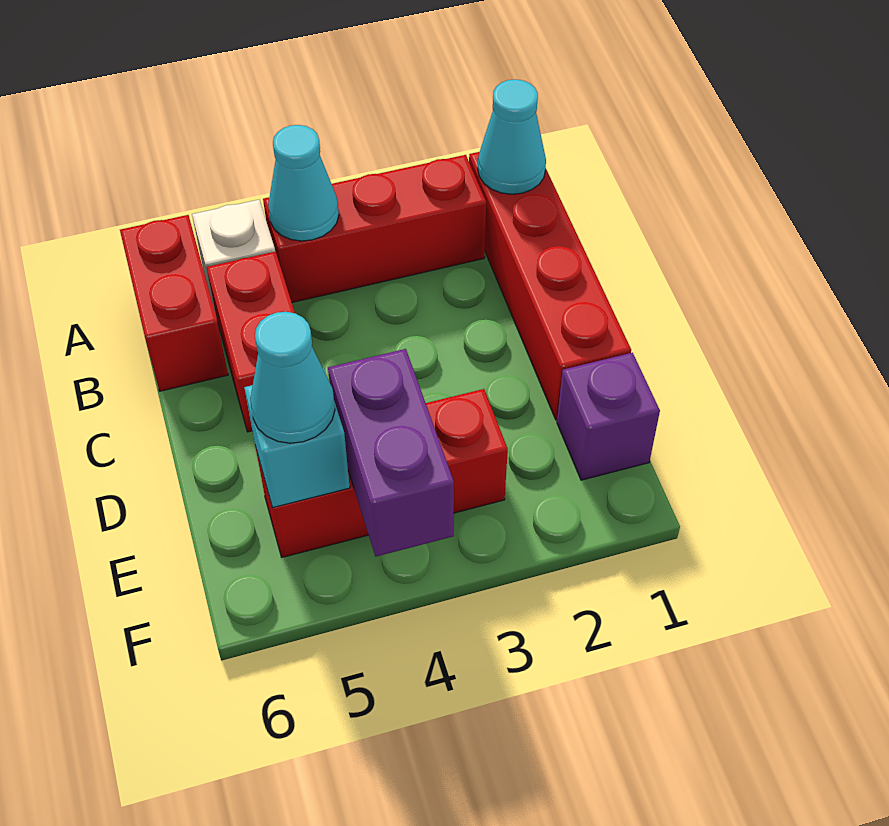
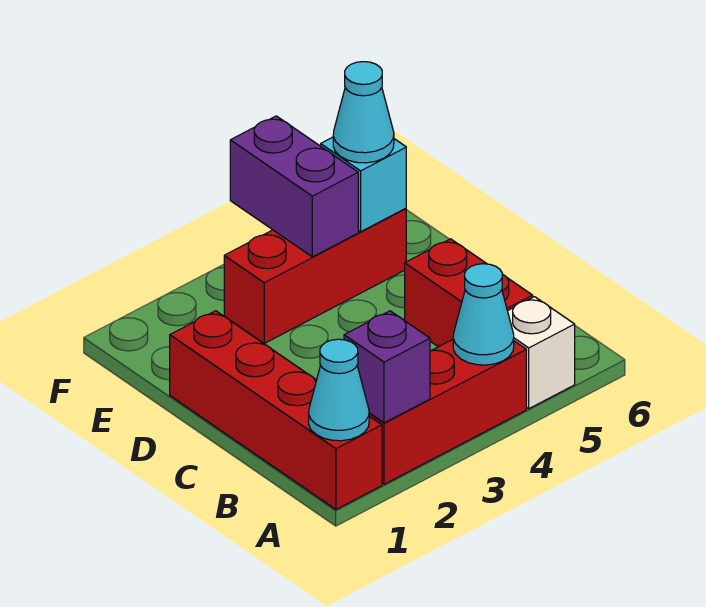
red brick A6:B6 level 1 -> none
purple brick E1 level 1 -> purple brick A2 level 2

